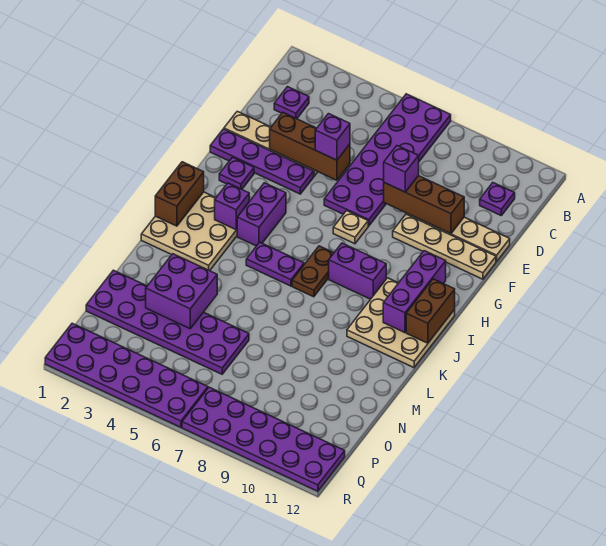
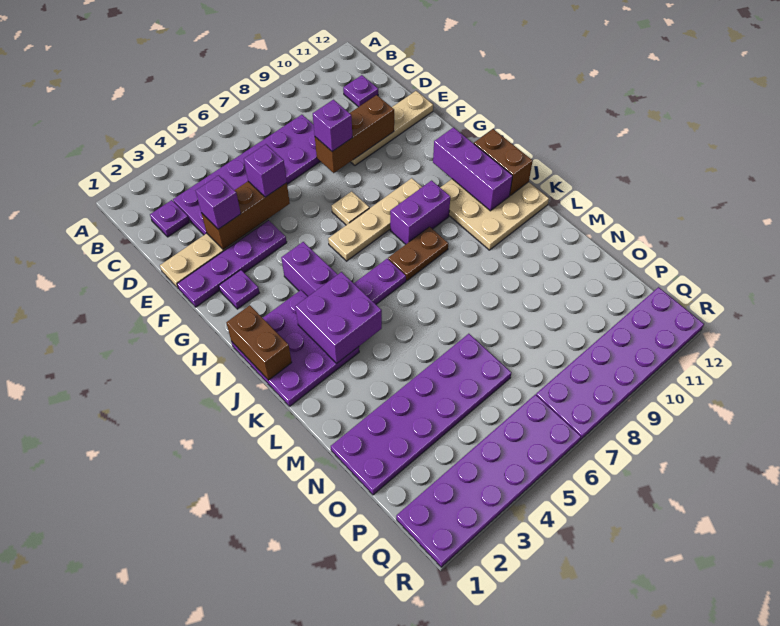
purple plate A6:F7 level 1 -> purple plate C3:D8 level 1
tan plate F9:F12 level 1 -> tan plate H6:H9 level 1
tan plate I1:K3 level 1 -> purple plate I1:K3 level 1
purple brick I3 level 2 -> purple brick E3 level 3
brown plate I7:J7 level 1 -> brown plate J7:J8 level 1
purple brick M3:N4 level 2 -> purple brick J3:K4 level 2

